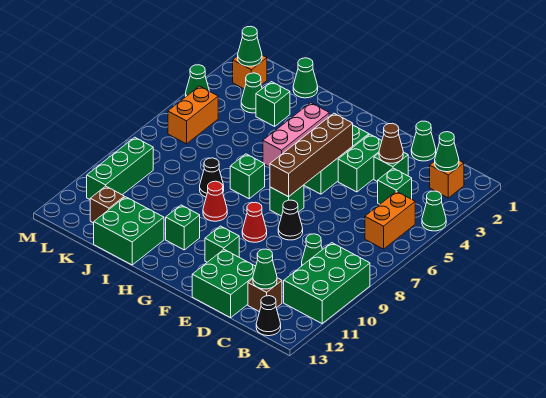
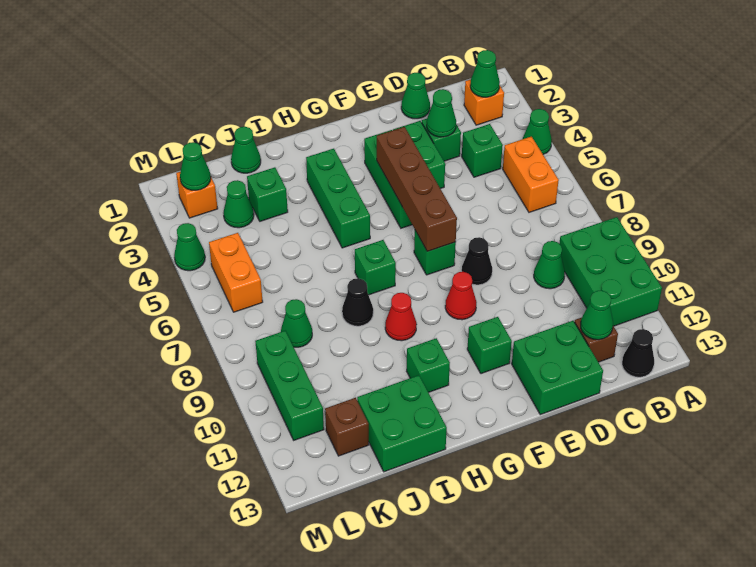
brown cone D3 level 2 -> green cone D3 level 2
pink brick H3:H5 level 1 -> green brick H3:H5 level 1
none -> green cone K8 level 1

